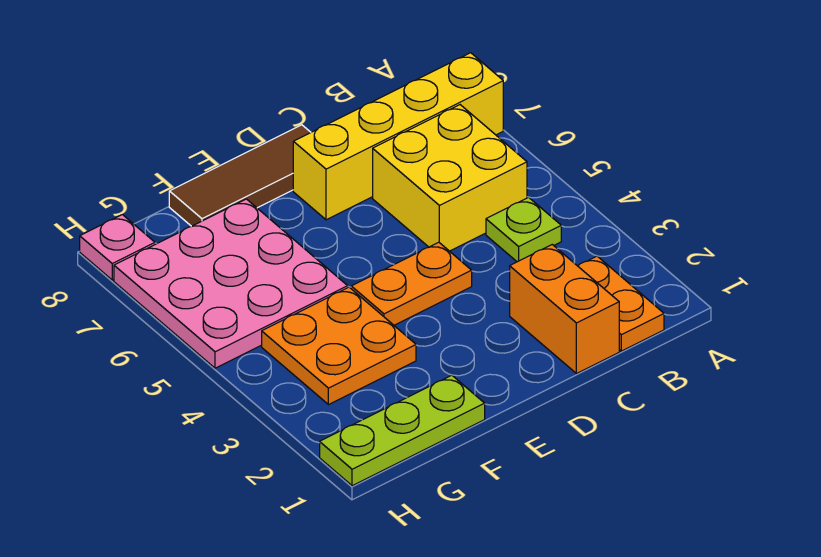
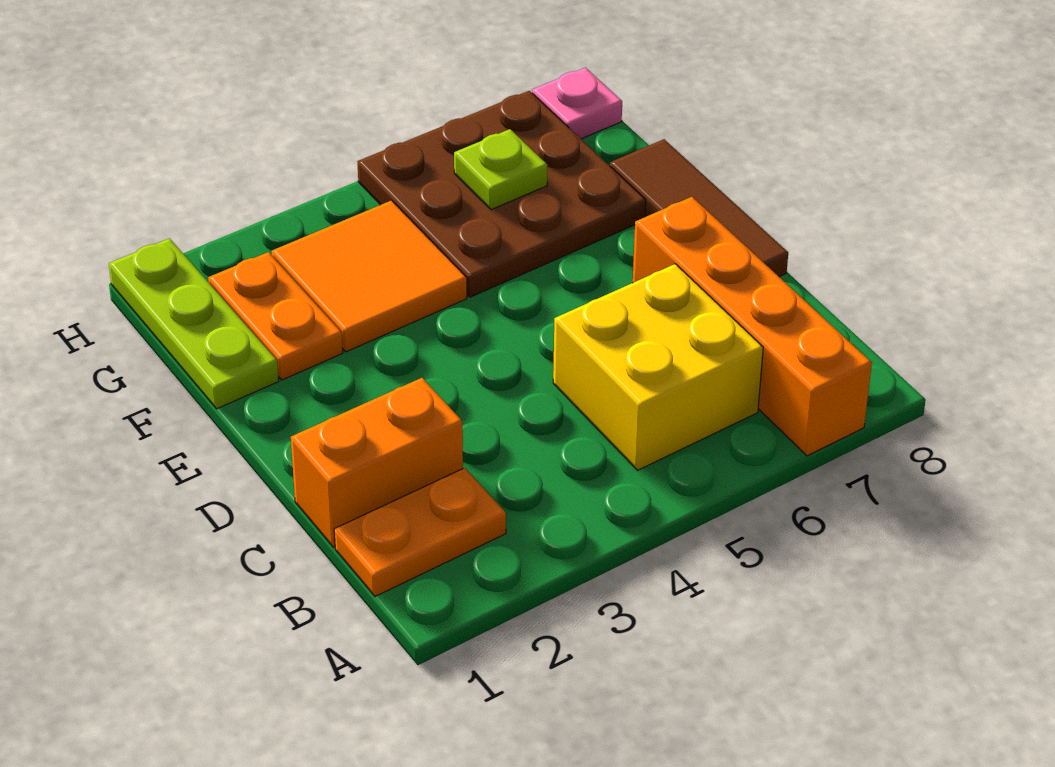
yellow brick A7:D7 level 1 -> orange brick A7:D7 level 1
lime plate B4 level 1 -> lime plate G6 level 2
orange plate D4:E4 level 1 -> orange plate F2:G2 level 1
orange plate F3:G4 level 1 -> orange tile F3:G4 level 1
pink plate F5:H7 level 1 -> brown plate F5:H7 level 1

